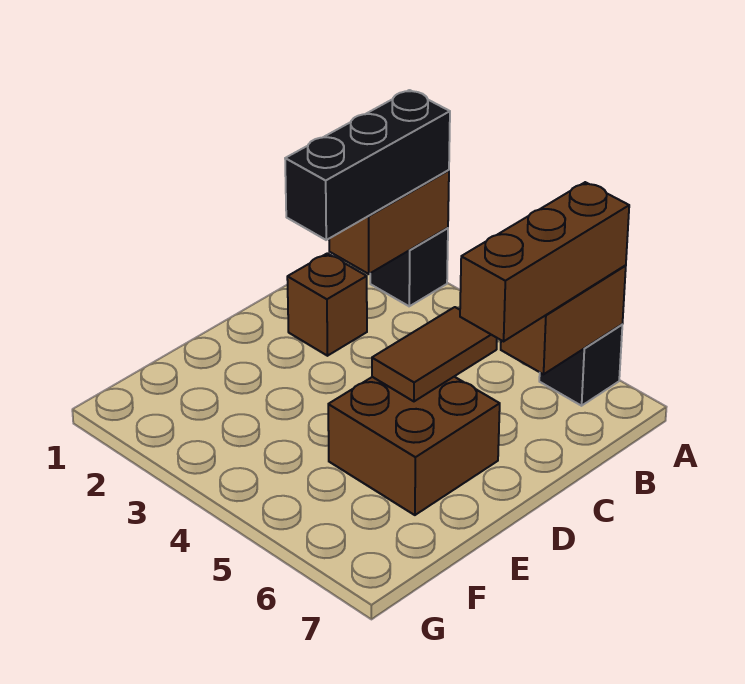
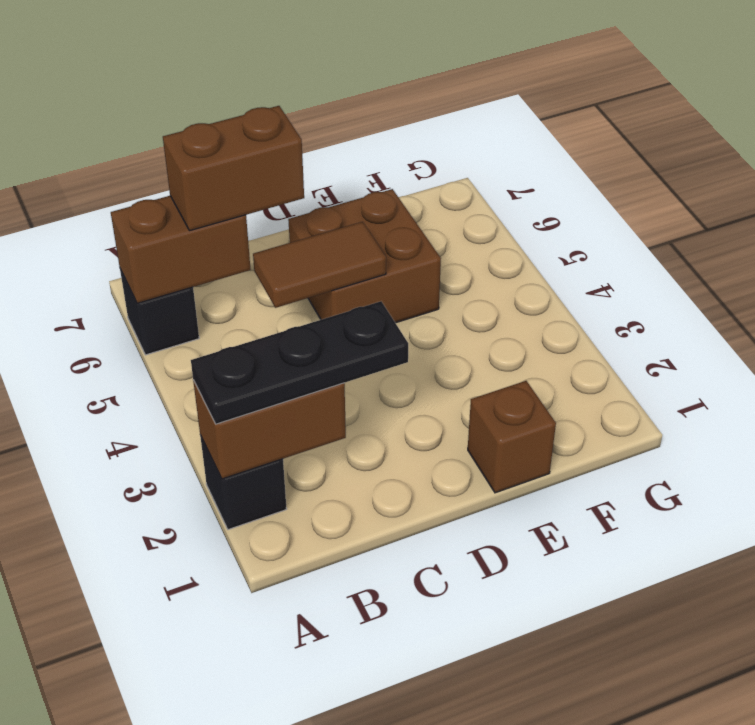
black brick A2:C2 level 3 -> black plate A2:C2 level 3
brown brick A6:C6 level 3 -> brown brick B6:C6 level 3
brown brick C2 level 1 -> brown brick E1 level 1

